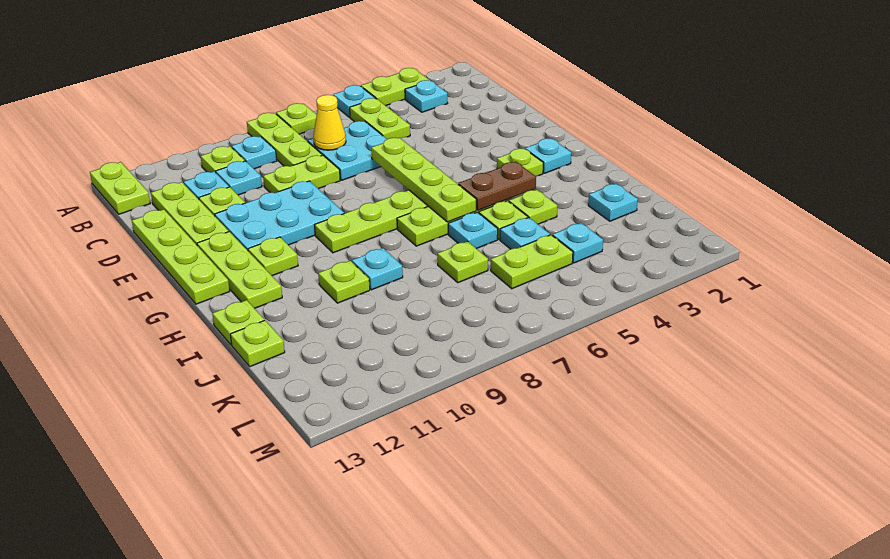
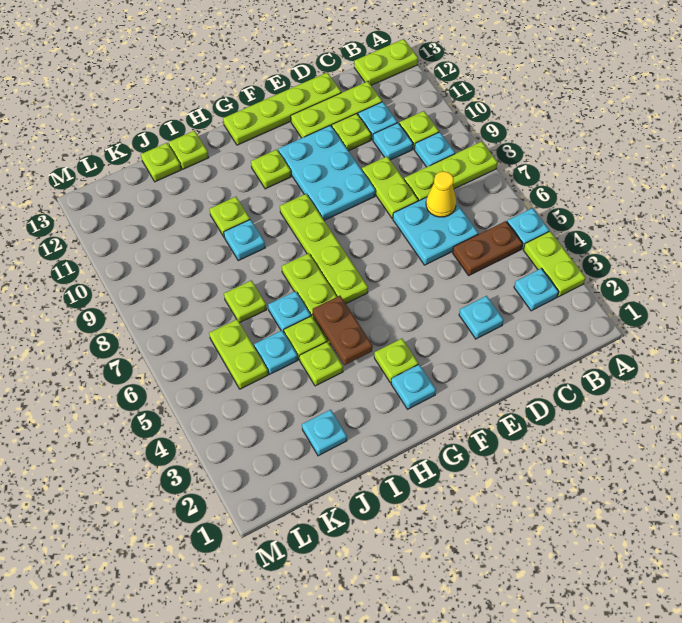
lime plate A7 level 1 -> none
lime plate B5:C5 level 1 -> brown plate B5:C5 level 1
lime plate E6:H6 level 2 -> none
lime plate F12:H12 level 1 -> none
cyan plate K4 level 1 -> cyan plate D3 level 1

